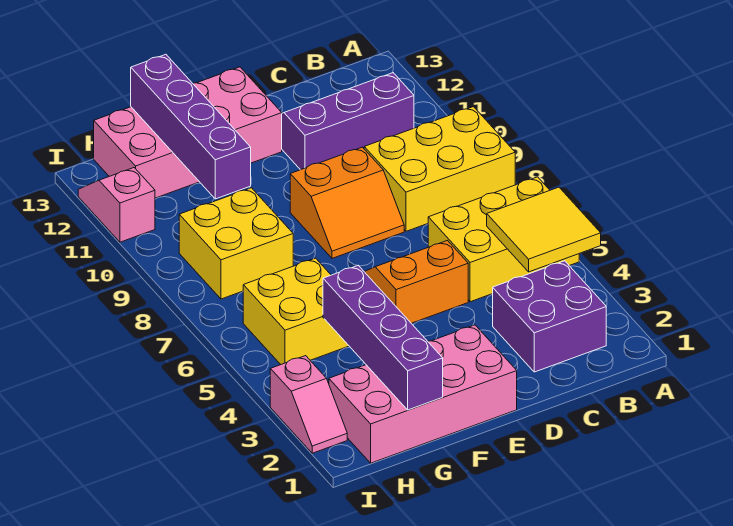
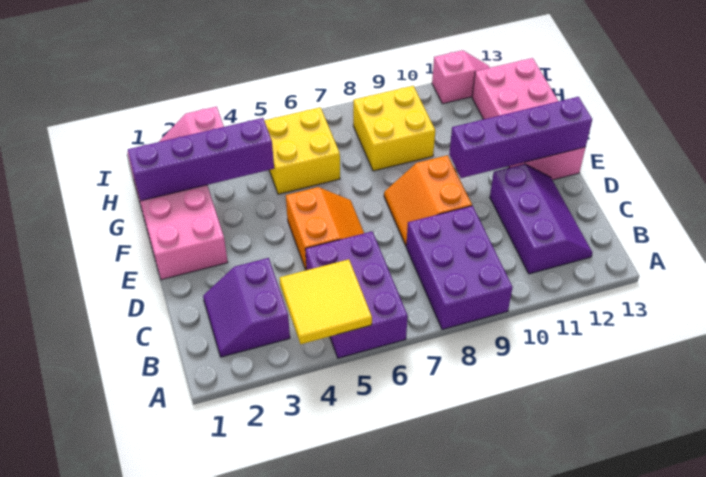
yellow brick A5:C6 level 1 -> purple brick A5:C6 level 1
yellow brick A8:C9 level 1 -> purple brick A8:C9 level 1
purple brick B2:C3 level 1 -> purple slope B2:C3 level 1 top 3
purple brick G10:G13 level 2 -> purple brick E10:E13 level 2

